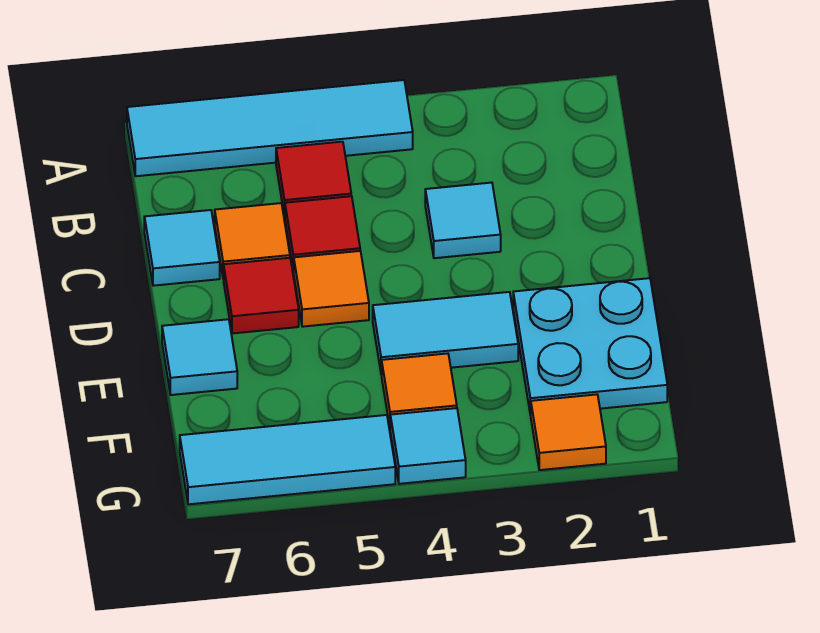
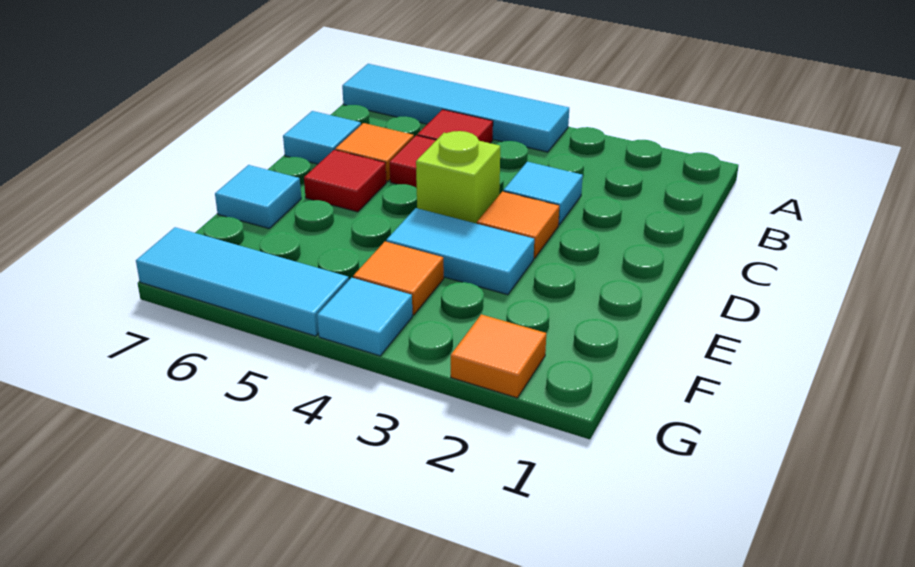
none -> lime brick D4 level 1
orange tile D5 level 1 -> orange tile D3 level 1
cyan plate E1:F2 level 1 -> none

